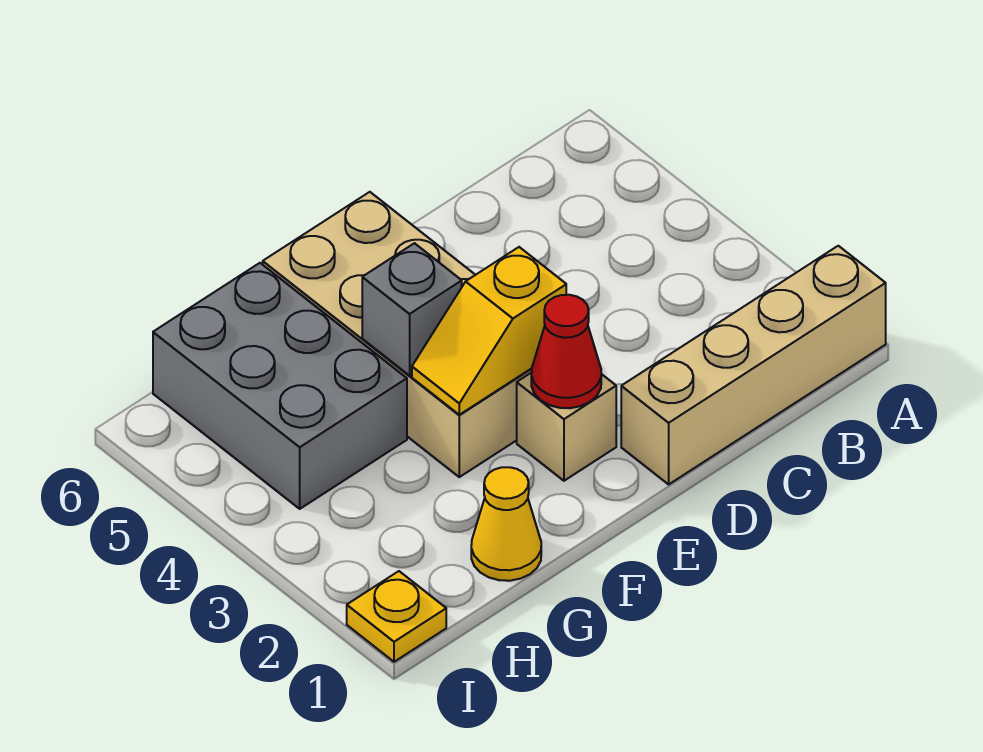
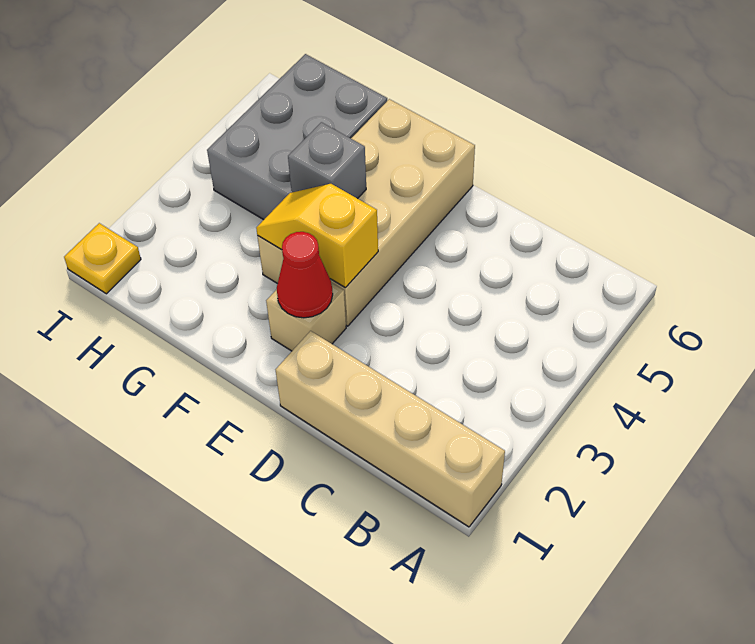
yellow cone G1 level 1 -> none

